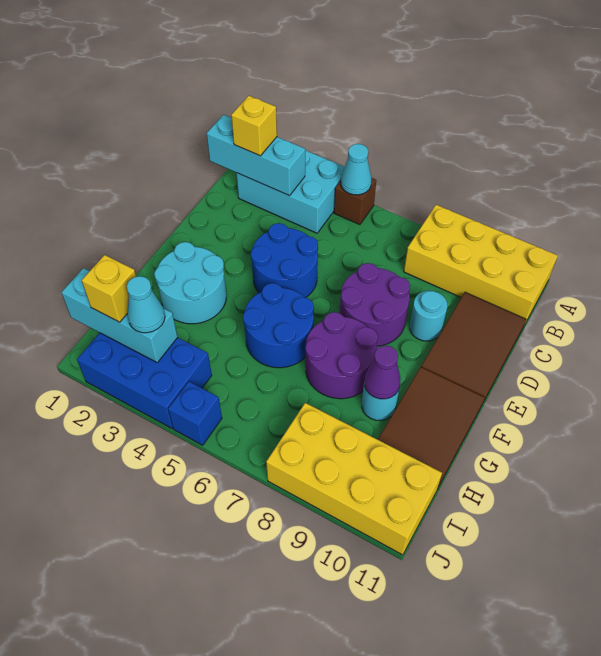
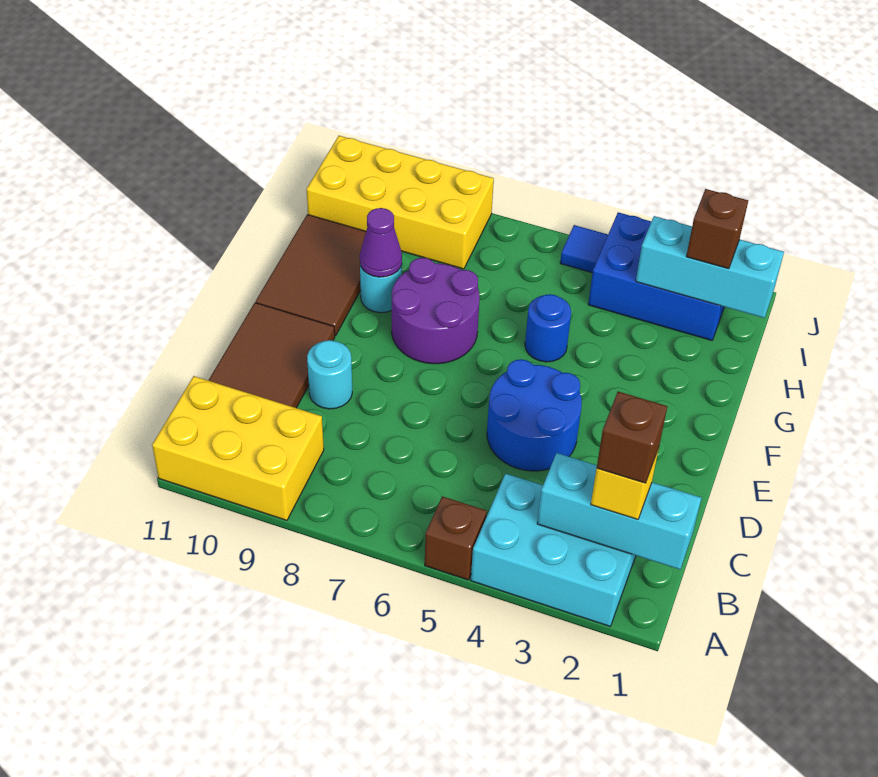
cyan cone A5 level 2 -> none
yellow brick A8:B11 level 1 -> yellow brick A9:B11 level 1
none -> brown brick B2 level 4
purple round brick D7:E8 level 1 -> none
cyan round brick F2:G3 level 1 -> none
blue round brick F5:G6 level 1 -> blue round brick G5 level 1
yellow brick I2 level 3 -> brown brick I2 level 3
cyan cone I3 level 3 -> none
blue brick J5 level 1 -> blue tile J5 level 1

